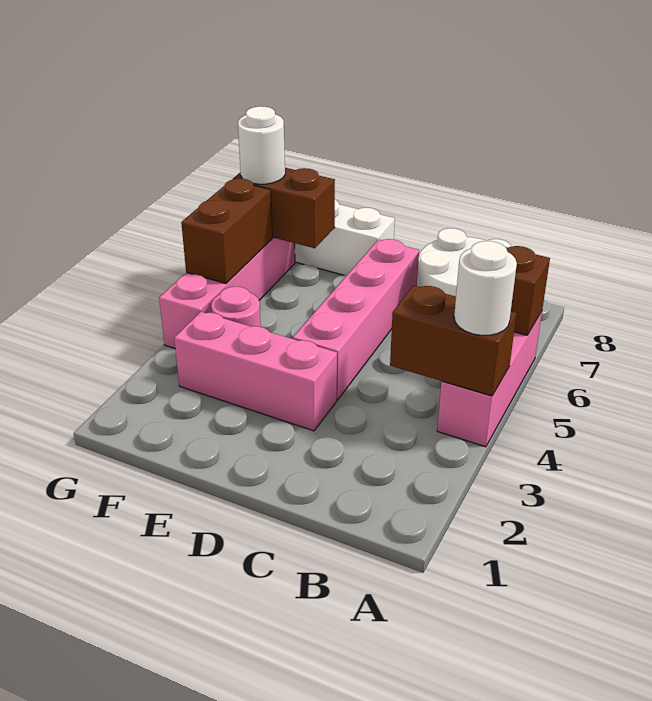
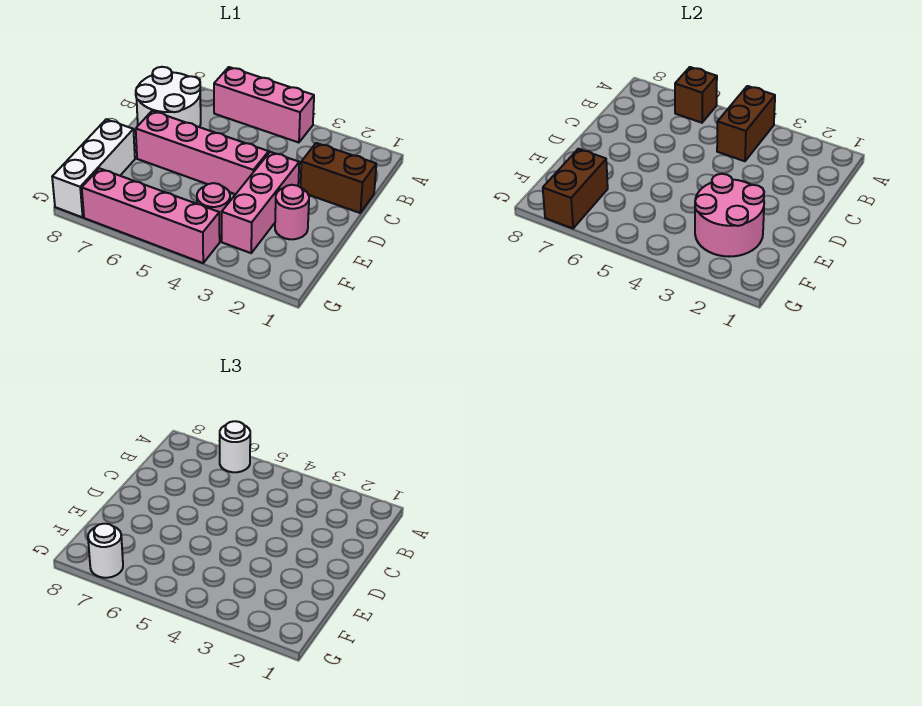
white round brick A4 level 3 -> white round brick A6 level 3
none -> pink round brick E2 level 1
none -> pink round brick E2:F3 level 2
brown brick G5:G6 level 2 -> brown brick C1:C2 level 1

